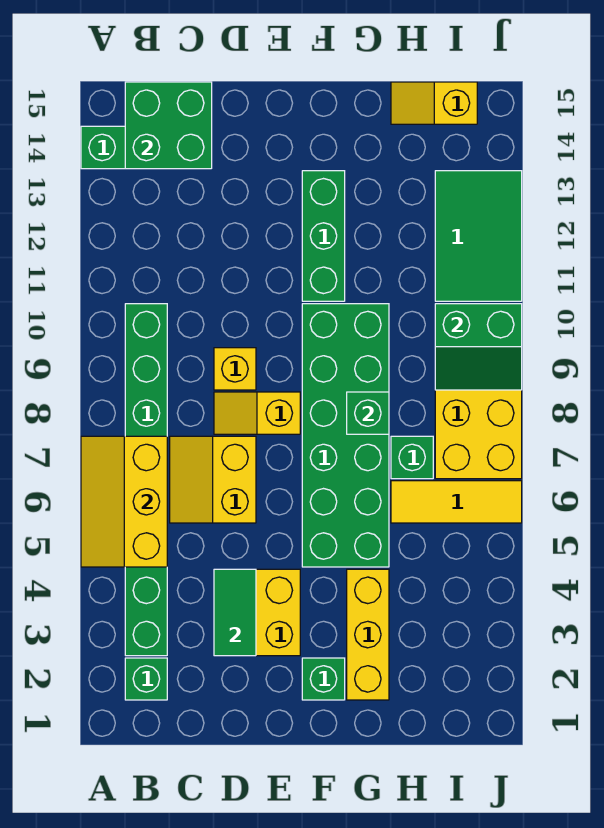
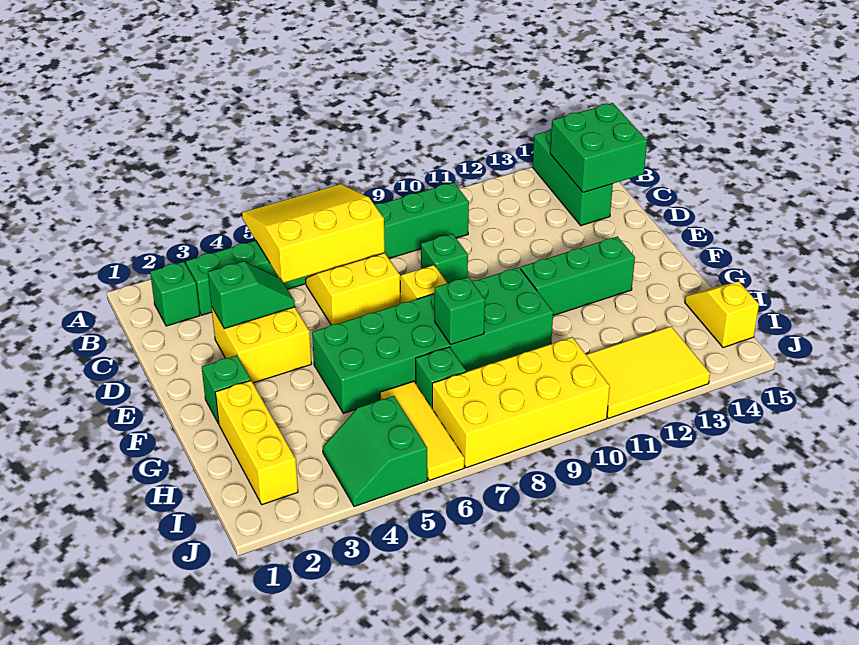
yellow slope A5:B7 level 2 top B -> yellow slope A5:C7 level 2 top C
green tile D3:D4 level 2 -> green slope D3:D4 level 2 top 3
yellow brick D9 level 1 -> green brick D9 level 1
yellow brick G2:G4 level 1 -> yellow brick G2:I2 level 1
green slope I9:J10 level 2 top 10 -> green slope I4:J5 level 1 top 5
green tile I11:J13 level 1 -> yellow tile I11:J13 level 1

